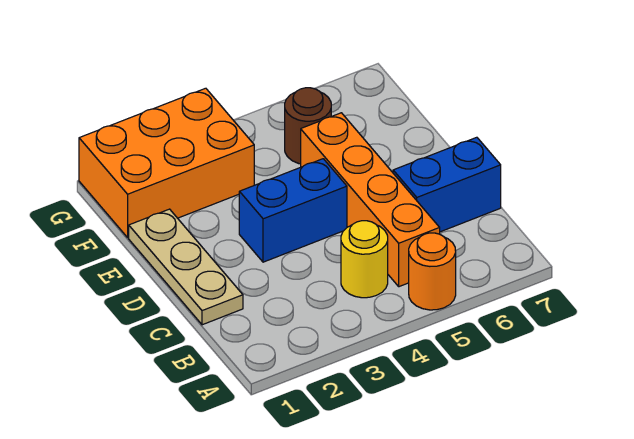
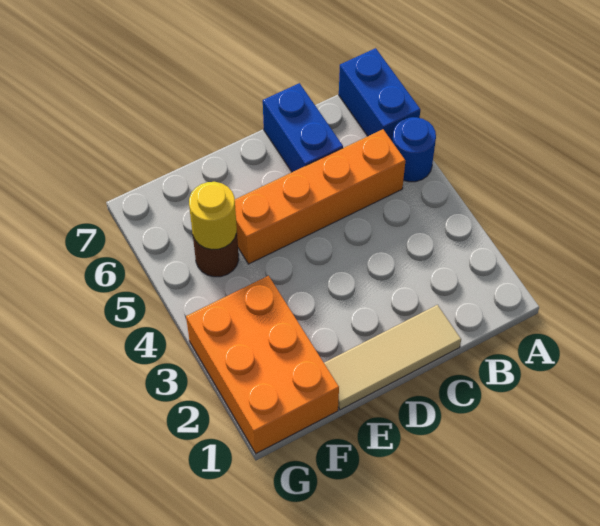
orange round brick A5 level 1 -> blue round brick A5 level 1
yellow round brick B4 level 1 -> yellow round brick F5 level 2
tan plate C1:E1 level 1 -> tan tile C1:E1 level 1
blue brick D3:D4 level 1 -> blue brick A6:A7 level 1

